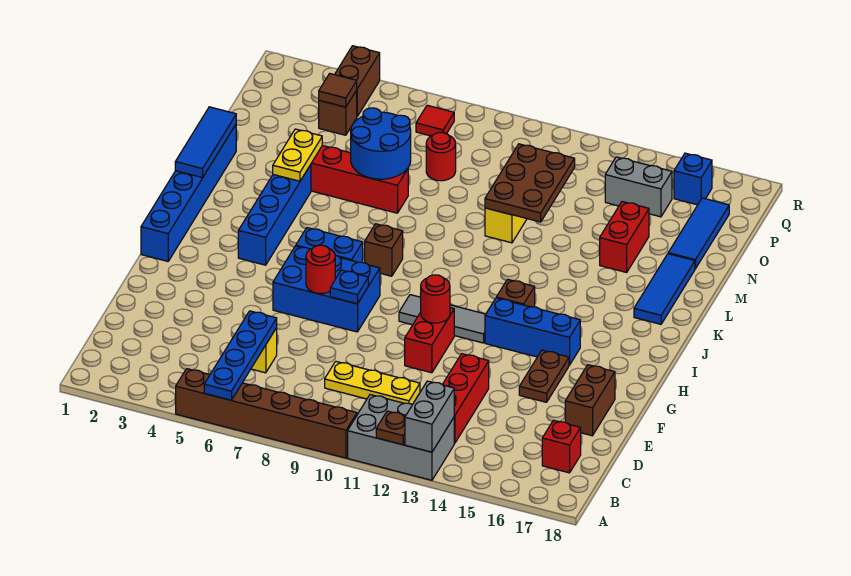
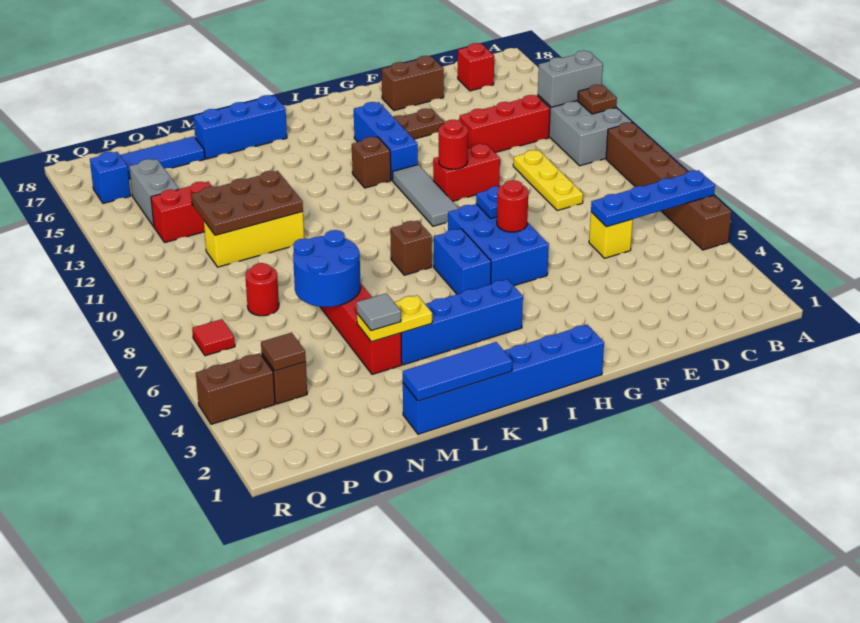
blue tile K17:M17 level 1 -> blue brick K17:M17 level 1
none -> grey tile M4 level 3
red brick M15:N15 level 1 -> red brick O13:P13 level 1

